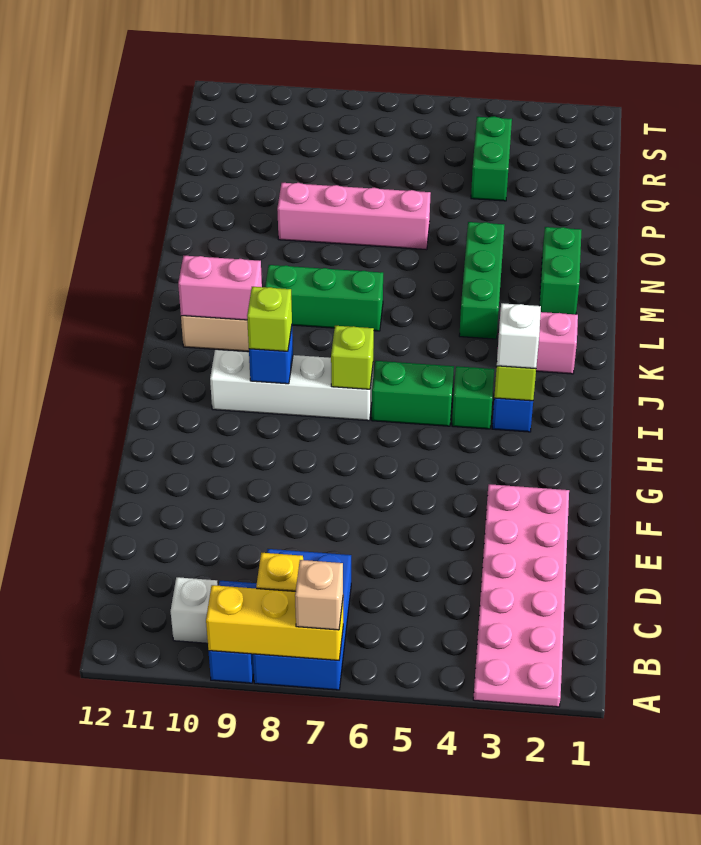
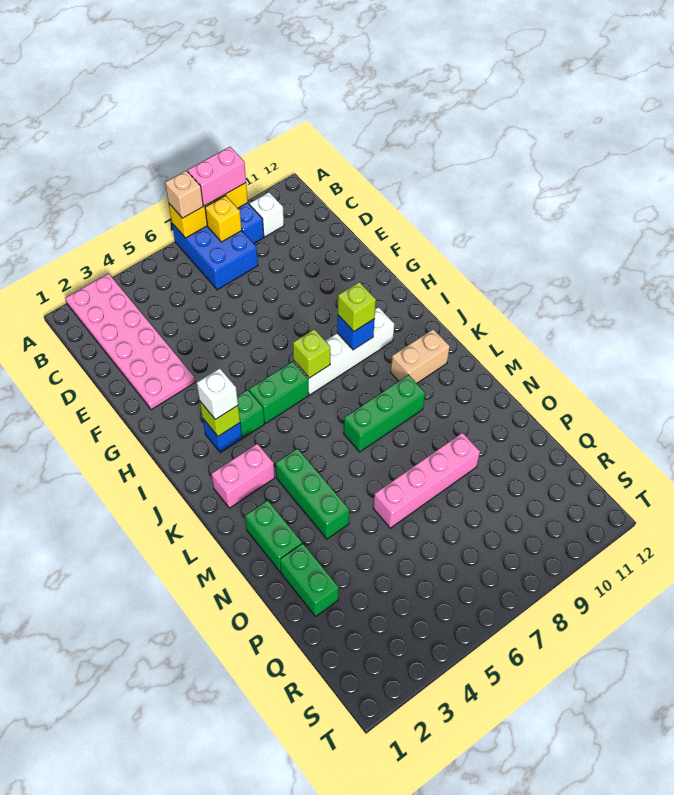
pink brick K10:K11 level 2 -> pink brick A8:A9 level 3
green brick Q4:R4 level 1 -> green brick O2:P2 level 1

